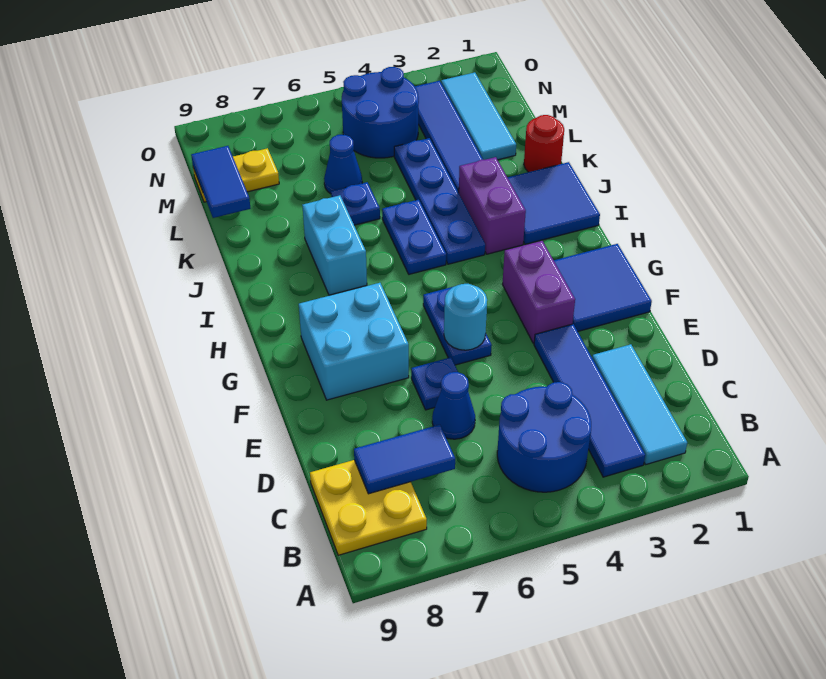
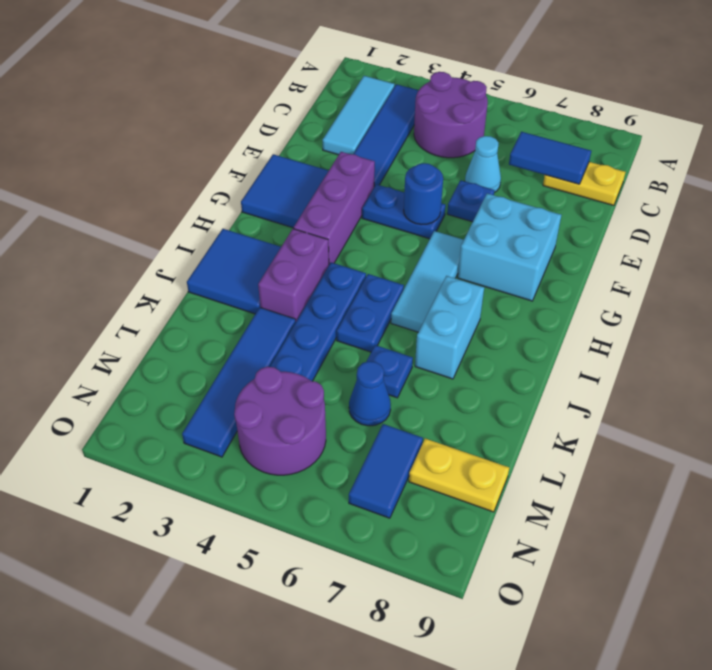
blue round brick B4:C5 level 1 -> purple round brick B4:C5 level 1
yellow plate B8:C9 level 1 -> yellow plate C8:C9 level 1
blue cone D6 level 1 -> cyan cone D6 level 1
purple brick F3:G3 level 1 -> purple brick F3:H3 level 1
blue plate F5:G5 level 1 -> blue plate F4:F5 level 1
cyan round brick F5 level 2 -> blue round brick F5 level 2
red round brick K1 level 1 -> none
cyan tile L2:N2 level 1 -> cyan tile G6:I6 level 1
blue tile L9:M9 level 2 -> blue tile M7:N7 level 1
blue round brick M4:N5 level 1 -> purple round brick M4:N5 level 1

